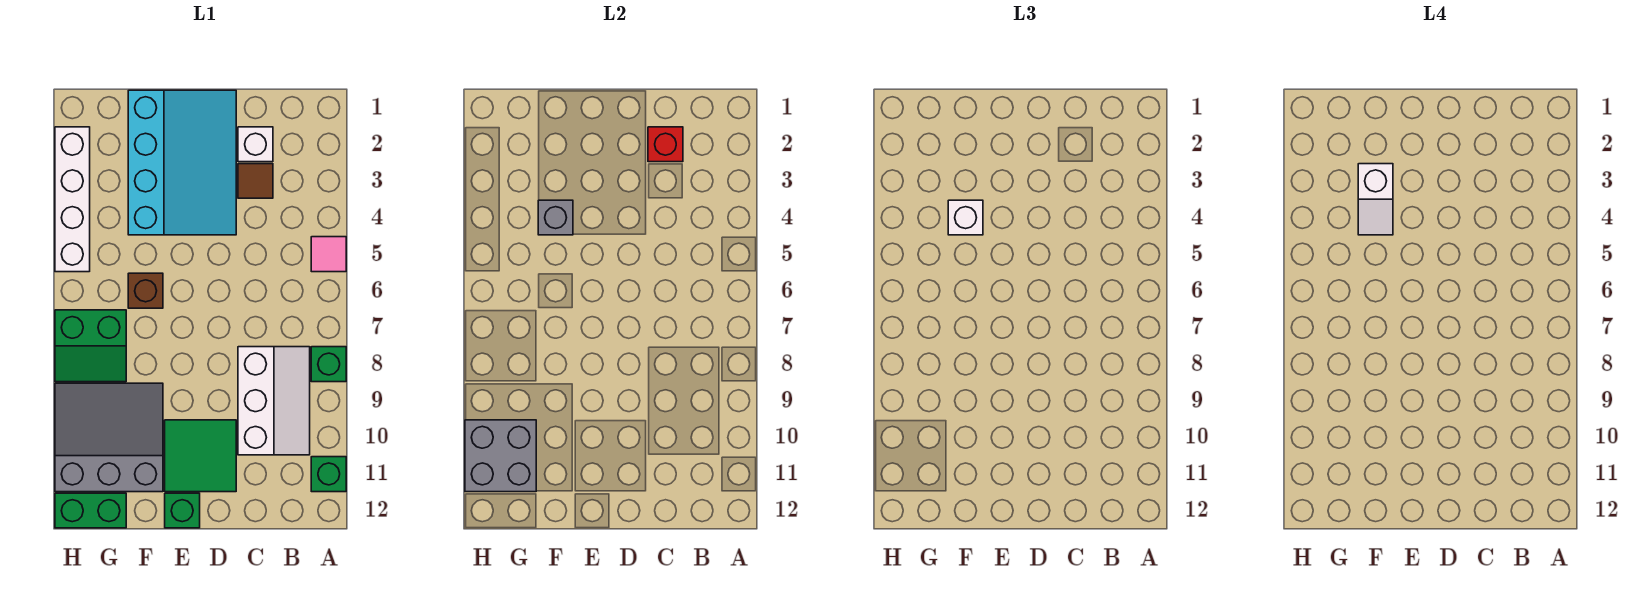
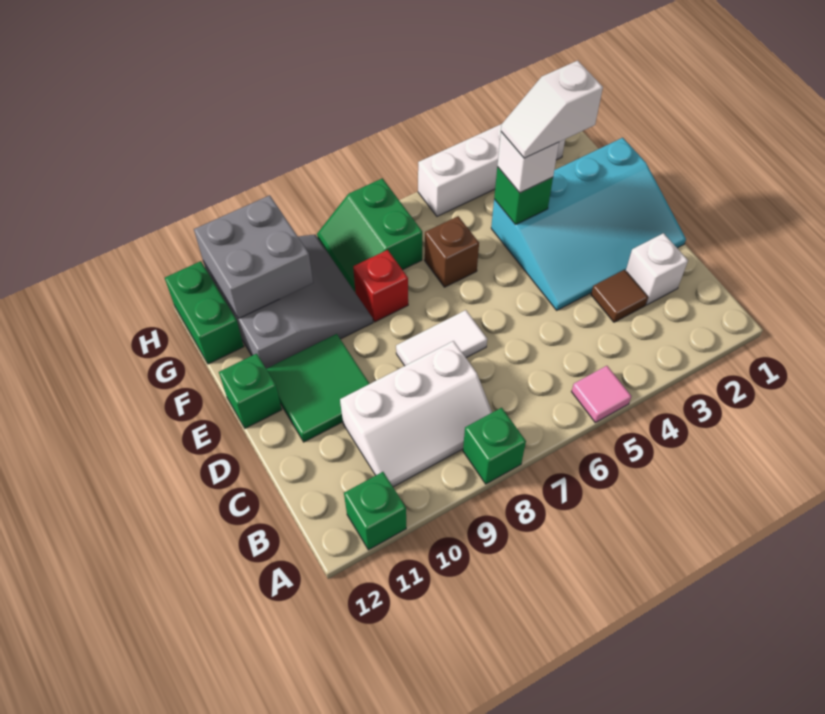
red brick C2 level 2 -> red brick F8 level 1
none -> white tile D7:D8 level 1
grey brick F4 level 2 -> green brick F4 level 2

